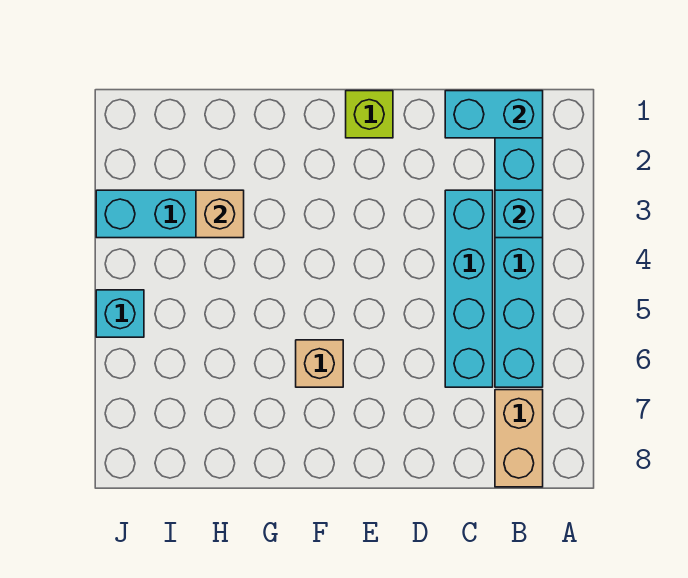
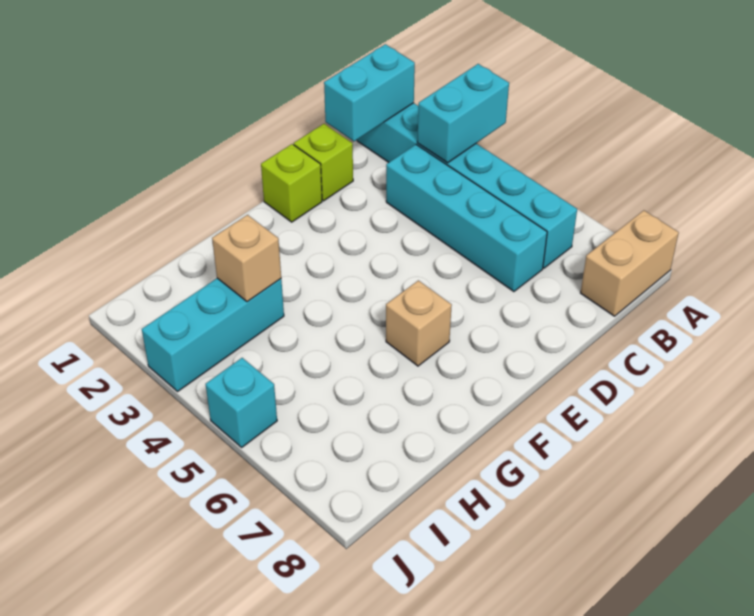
cyan brick B3 level 2 -> cyan brick A3:B3 level 2
tan brick B7:B8 level 1 -> tan brick A8:B8 level 1
none -> lime brick D1 level 1

